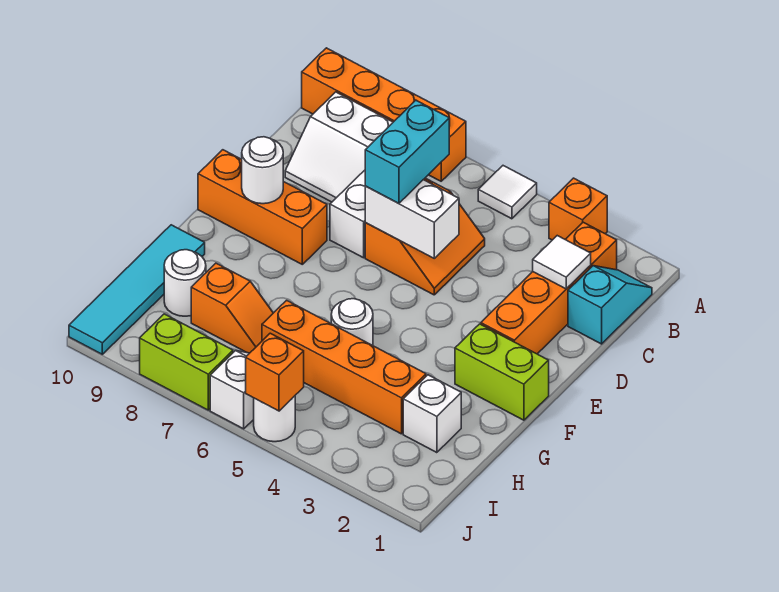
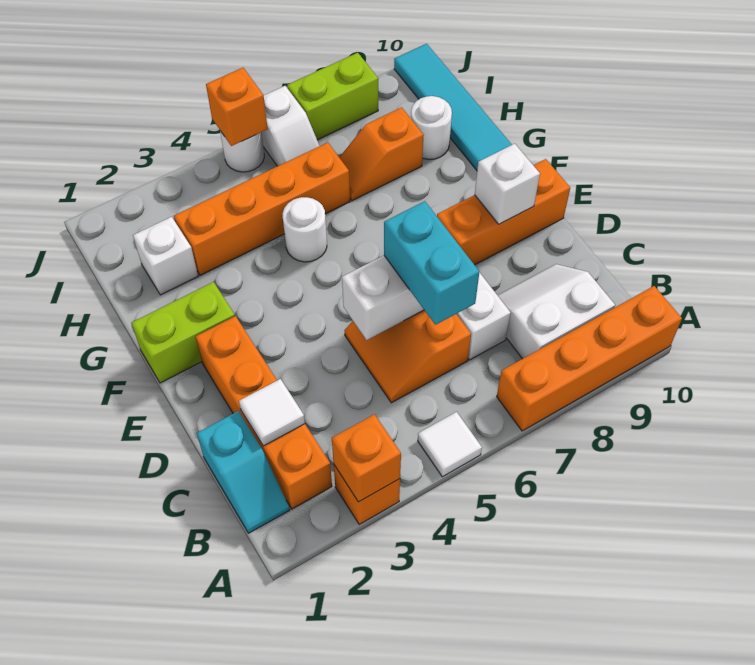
none -> orange brick A3 level 2
white round brick E9 level 2 -> white brick E9 level 2

